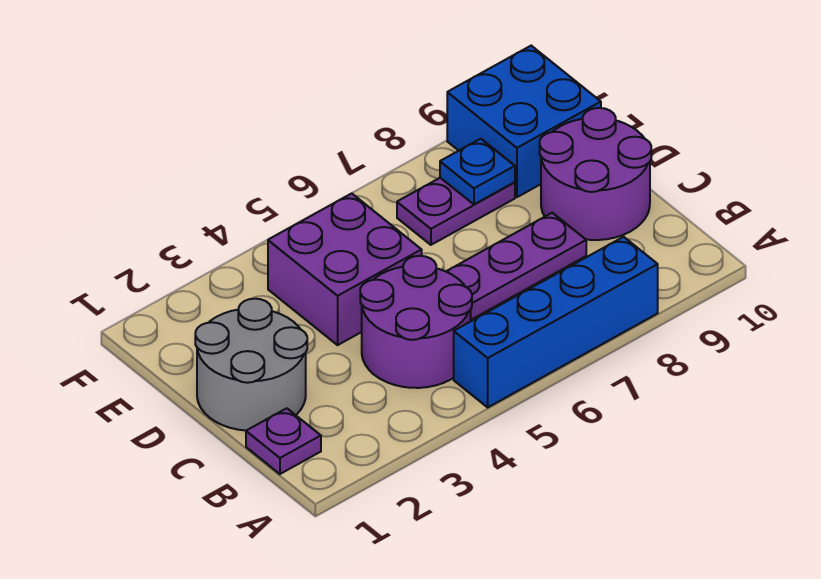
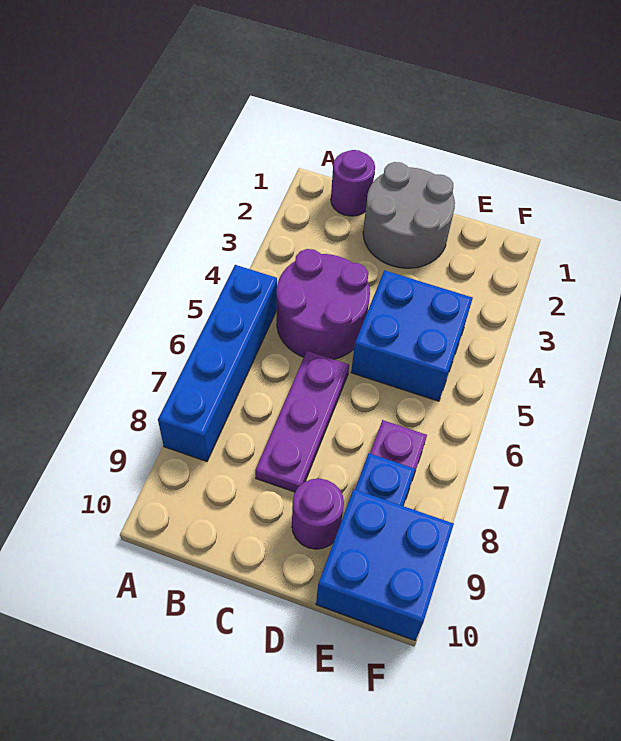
purple plate B1 level 1 -> purple round brick B1 level 1
purple round brick C9:D10 level 1 -> purple round brick D9 level 1
purple brick D4:E5 level 1 -> blue brick D4:E5 level 1

